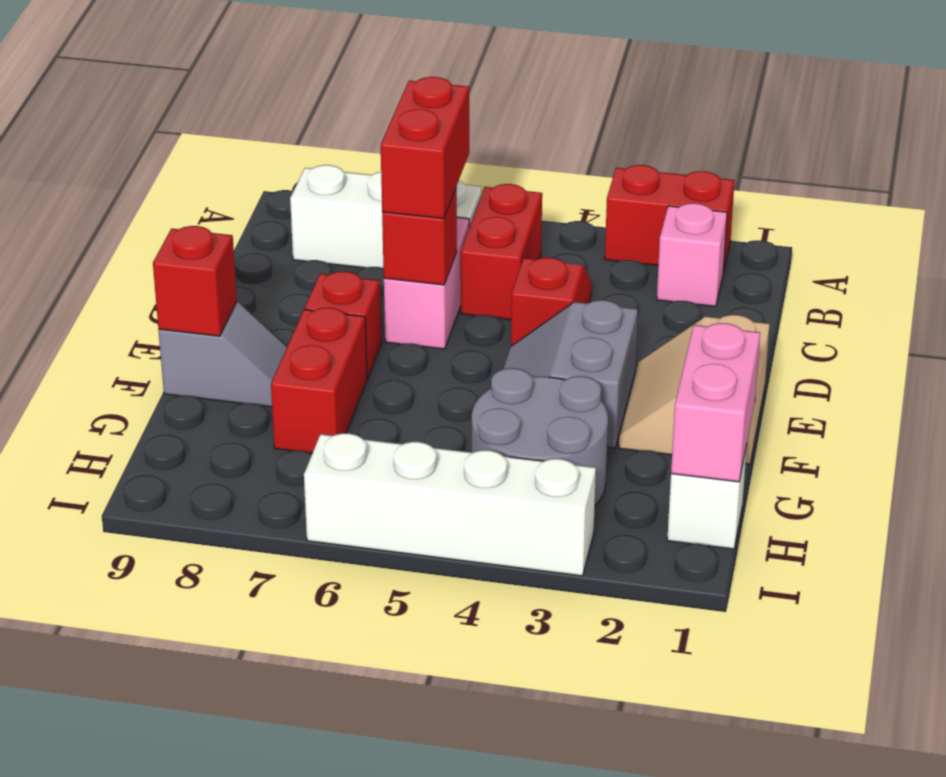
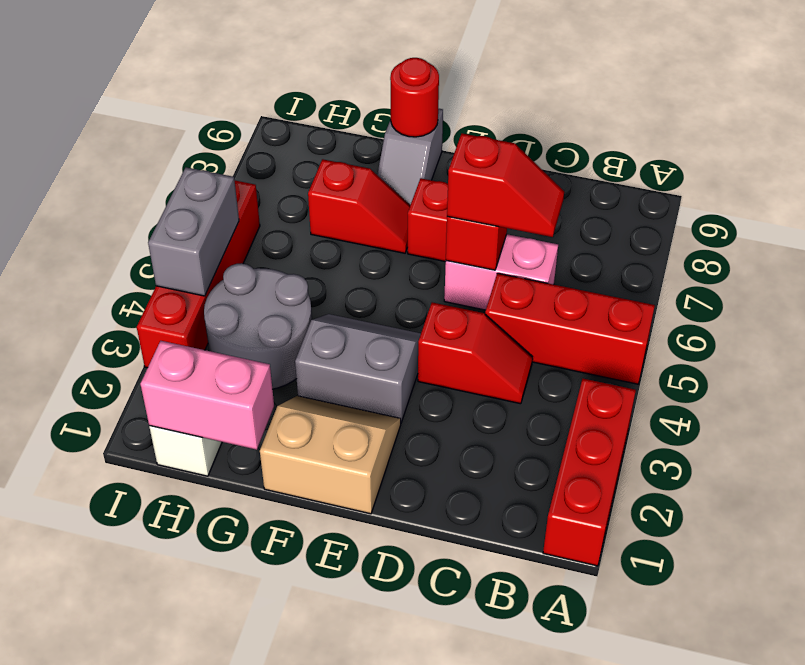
red brick A2:A3 level 1 -> red brick A1:A3 level 1
pink brick B2 level 1 -> none
red brick B5:C5 level 1 -> red brick A5:C5 level 1
white brick B6:B8 level 1 -> none
red brick C6:D6 level 3 -> red slope C6:D6 level 3 top D
red brick F7:G7 level 1 -> red slope F7:G7 level 1 top G
red brick F9 level 2 -> red round brick F9 level 2
white brick I3:I6 level 1 -> red brick I3:I6 level 1
none -> grey brick I4:I5 level 2

